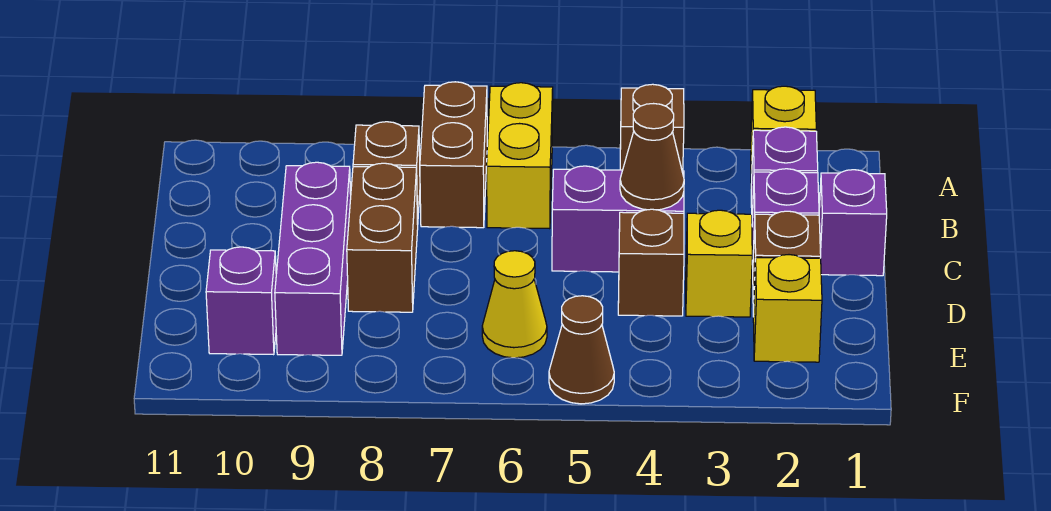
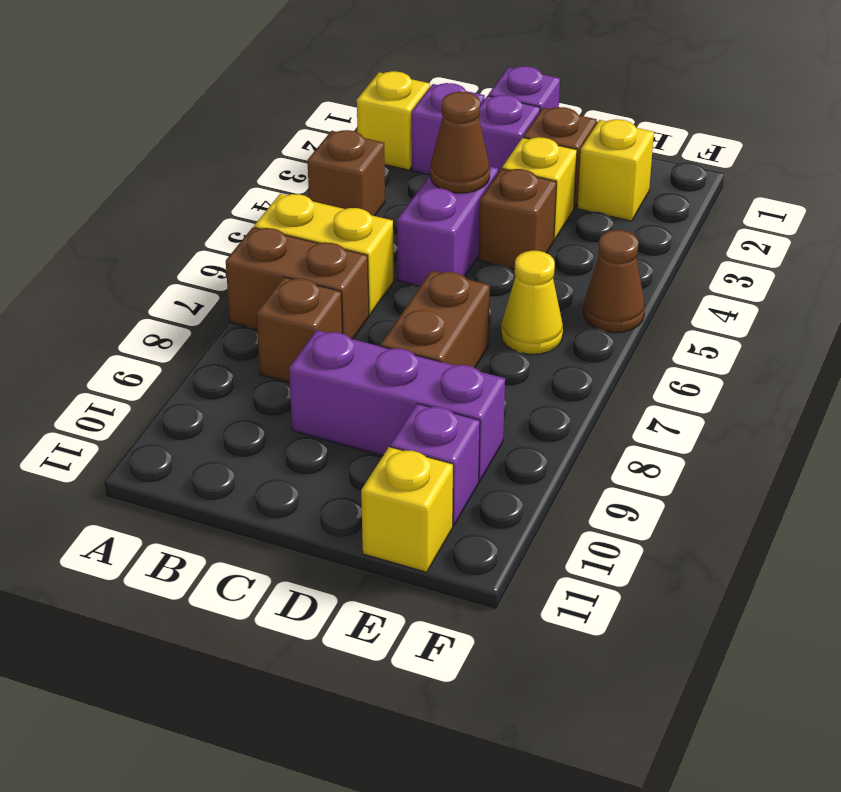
brown brick C8:D8 level 1 -> brown brick D7:D8 level 1
none -> yellow brick E11 level 1

